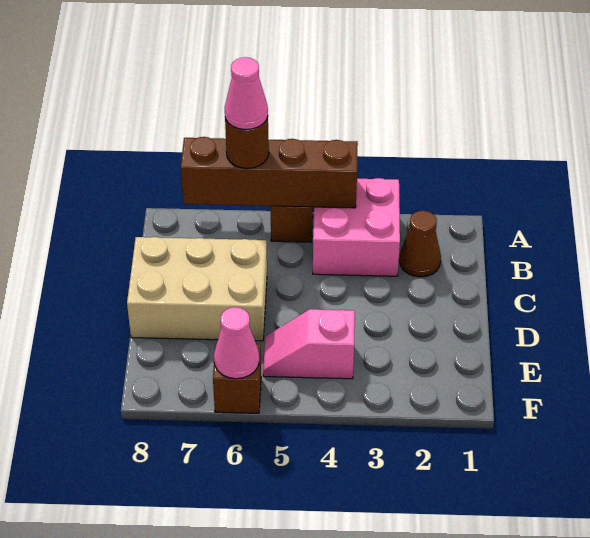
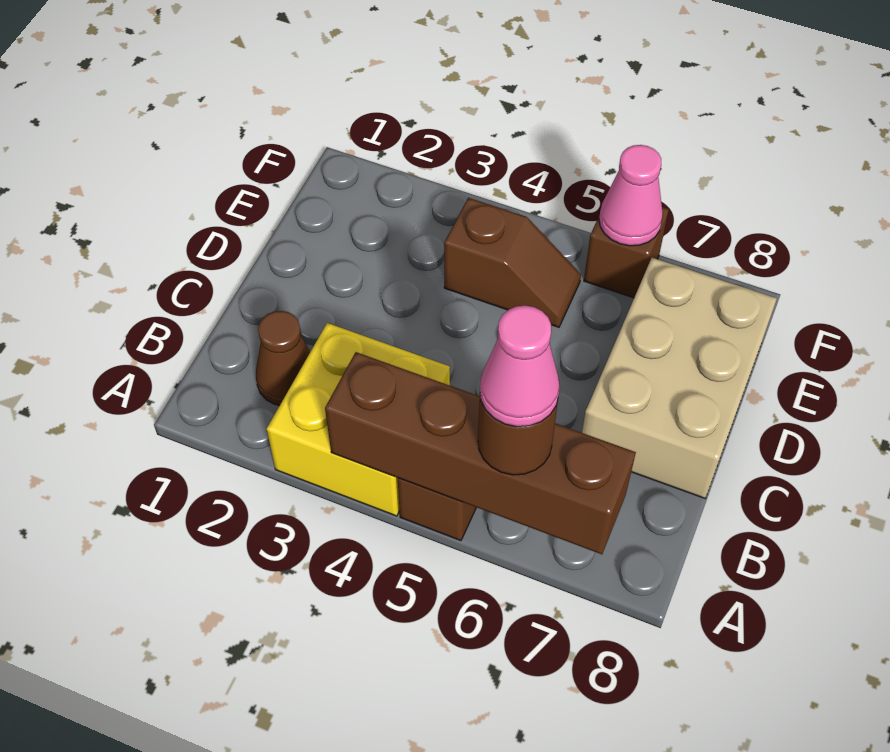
pink brick A3:B4 level 1 -> yellow brick A3:B4 level 1
tan brick C6:D8 level 1 -> tan brick C7:E8 level 1
pink slope E4:E5 level 1 top 4 -> brown slope E4:E5 level 1 top 4

